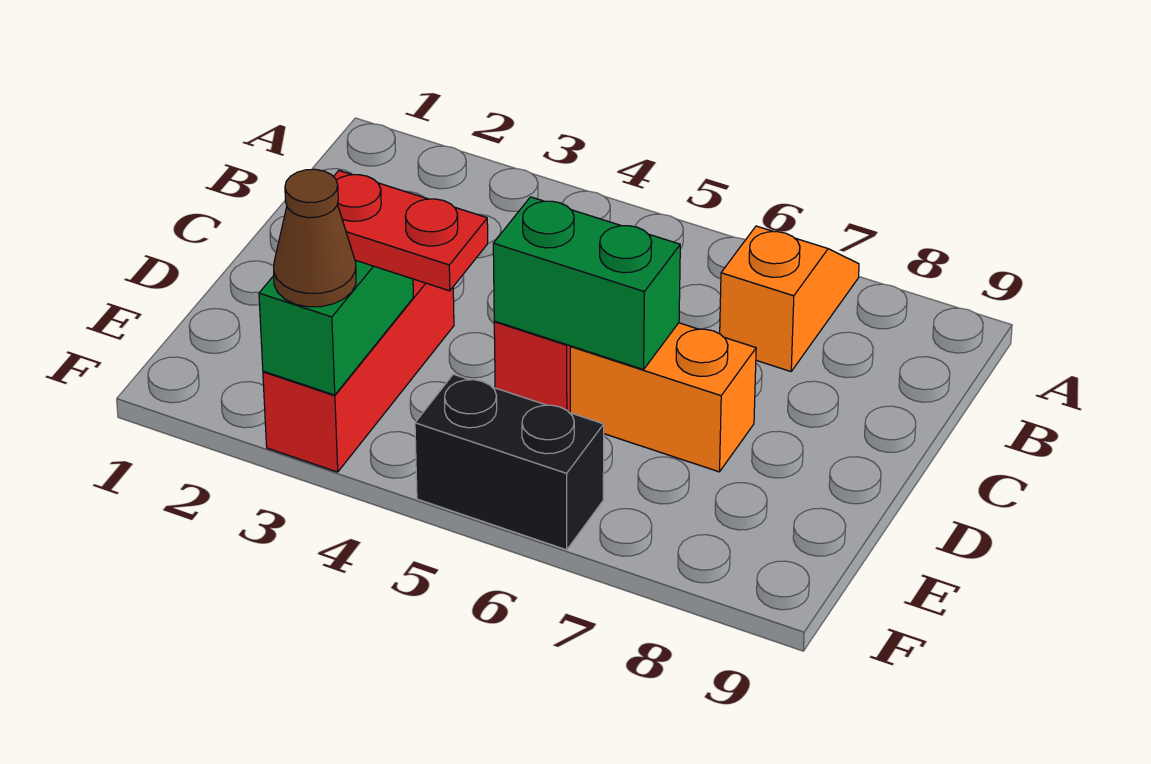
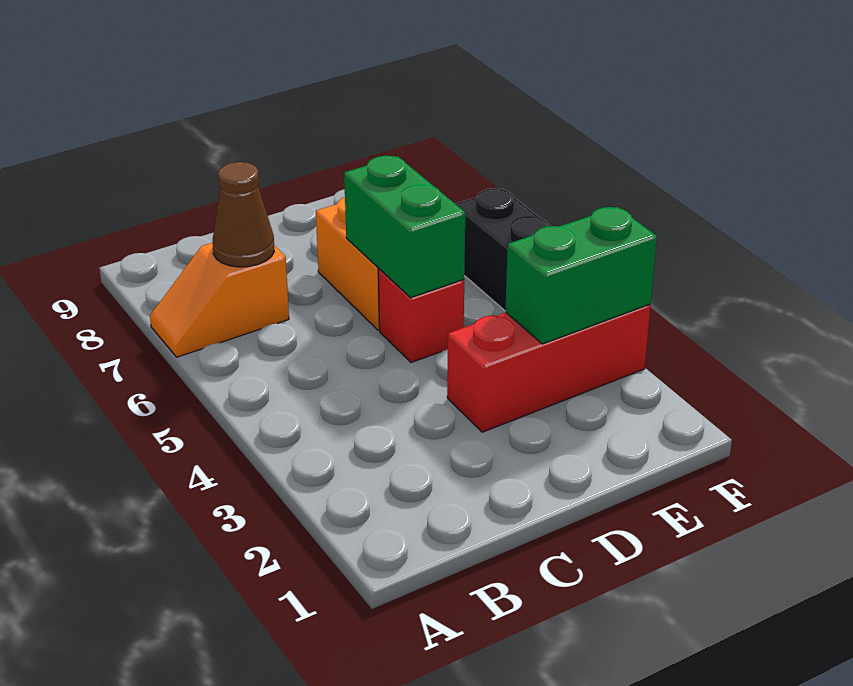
red plate E3:E4 level 3 -> none
brown cone F3 level 3 -> brown cone B7 level 2

